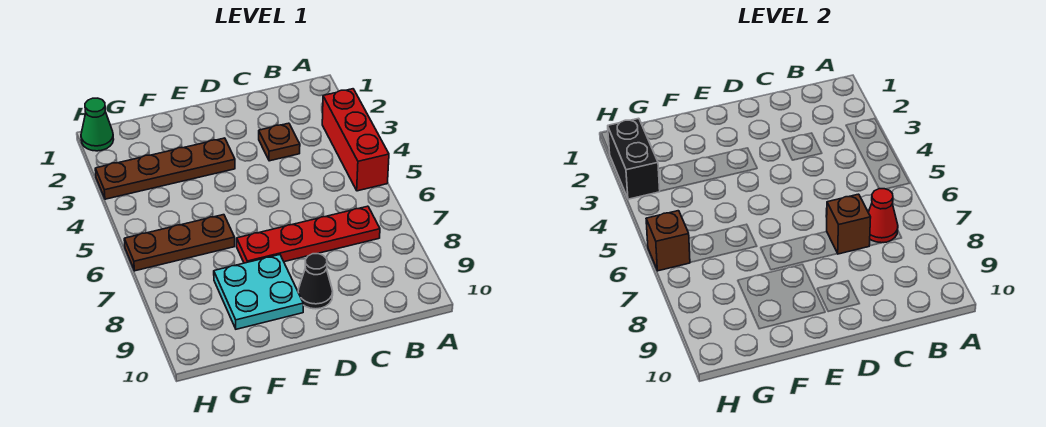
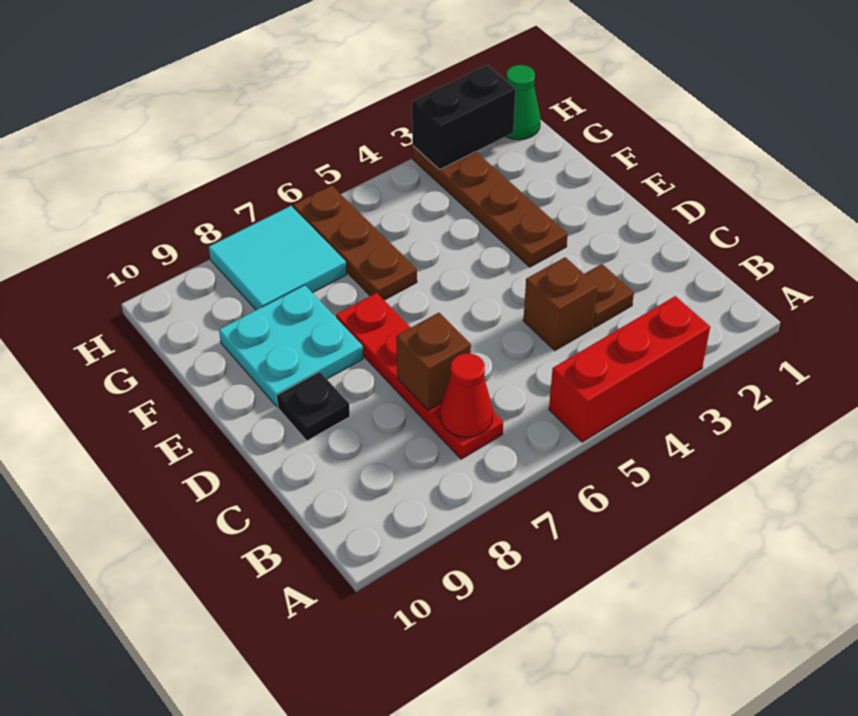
black cone D9 level 1 -> black plate D9 level 1
none -> cyan tile G7:H8 level 1
brown brick H6 level 2 -> brown brick C4 level 1

